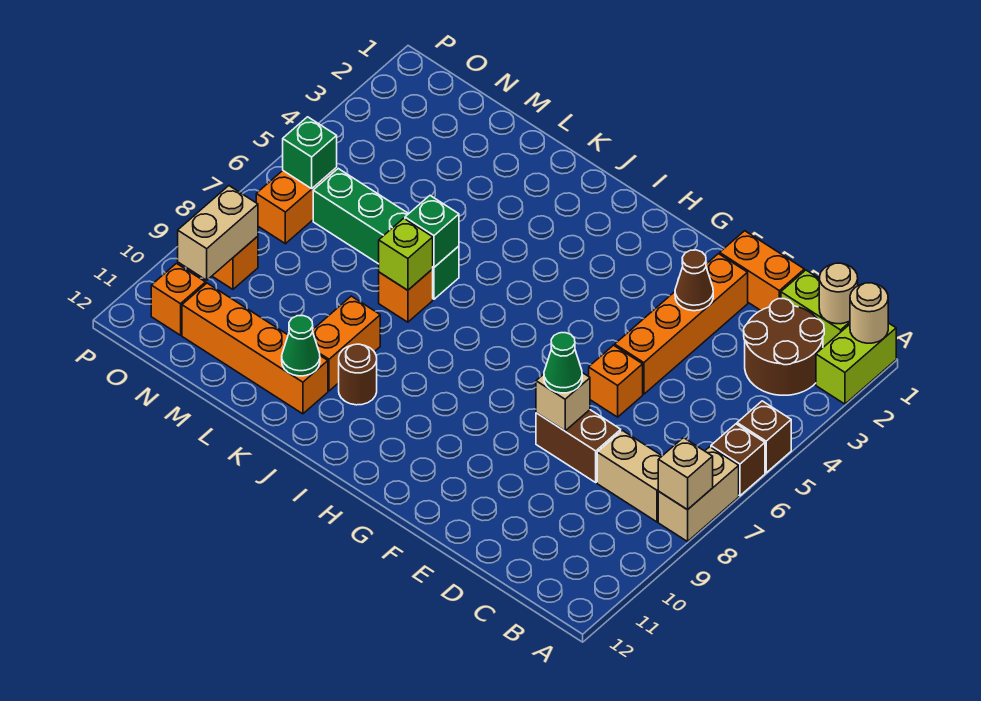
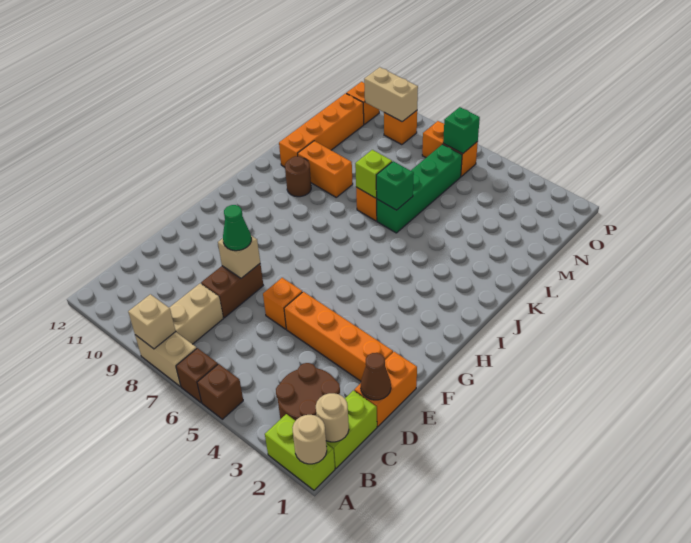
brown cone E3 level 2 -> brown cone D1 level 2
green cone K11 level 2 -> none

